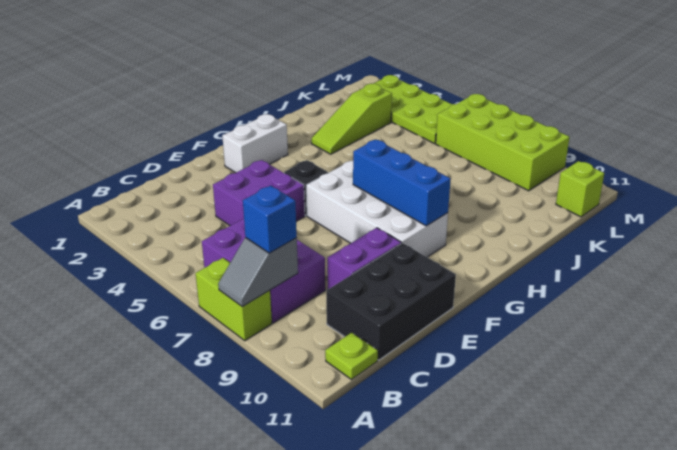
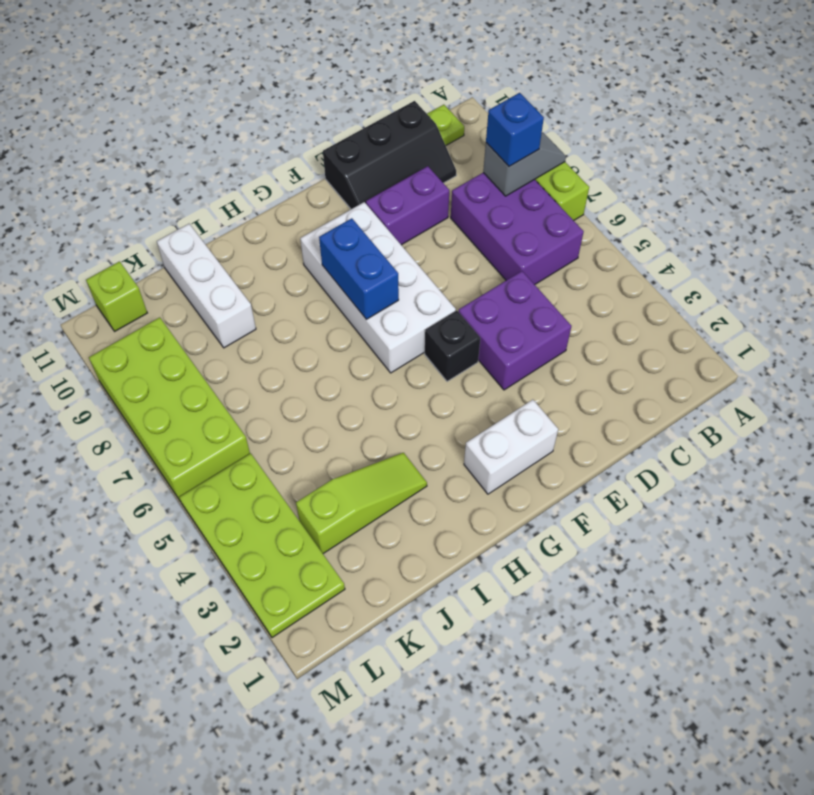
black brick C10:E11 level 1 -> black slope C10:E11 level 1 top 11
blue brick G7:G9 level 2 -> blue brick G7:G8 level 2
none -> white brick J9:J11 level 1

